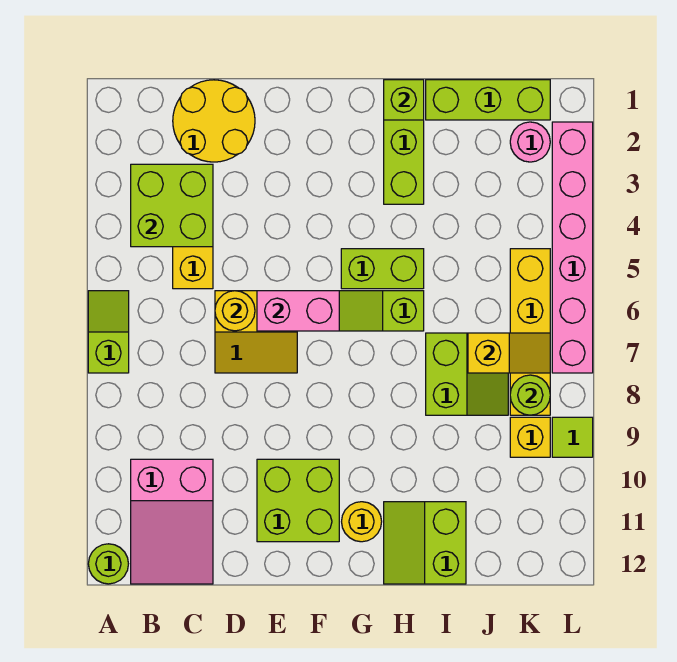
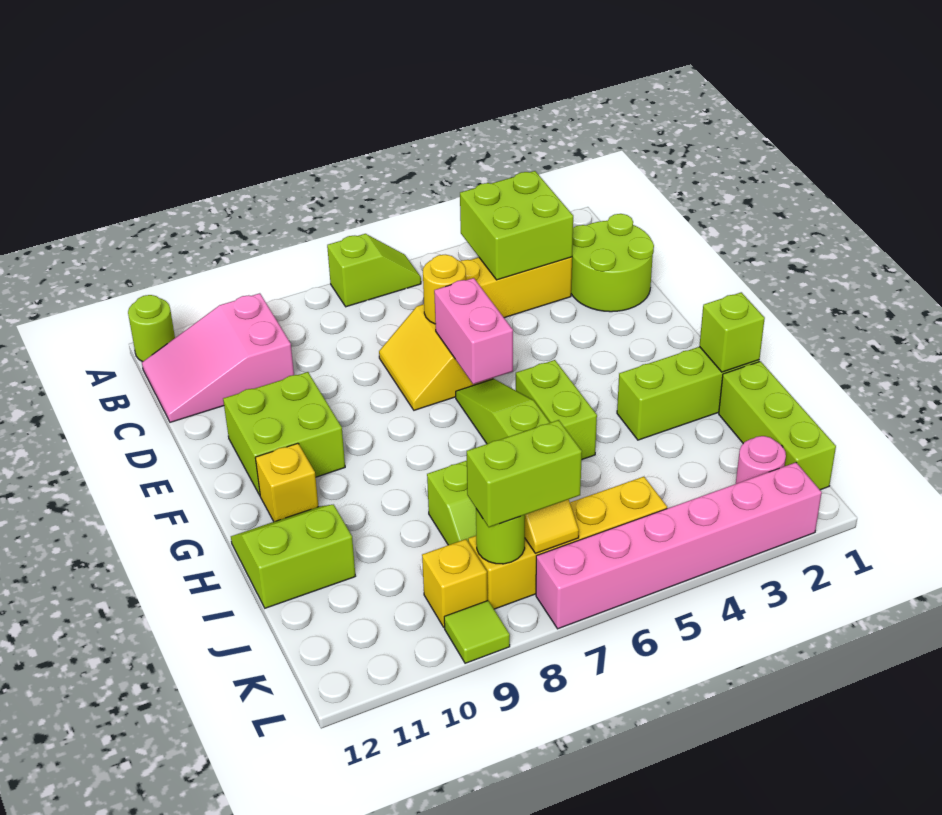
yellow round brick C1:D2 level 1 -> lime round brick C1:D2 level 1
yellow round brick G11 level 1 -> yellow brick G11 level 1
none -> lime brick K7:K8 level 3

